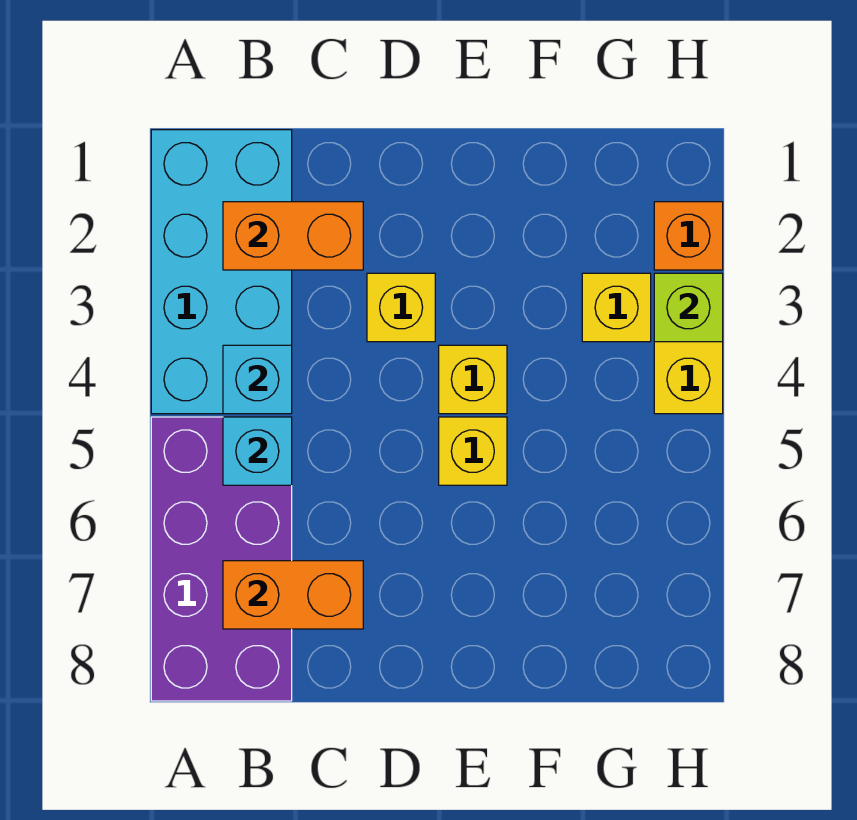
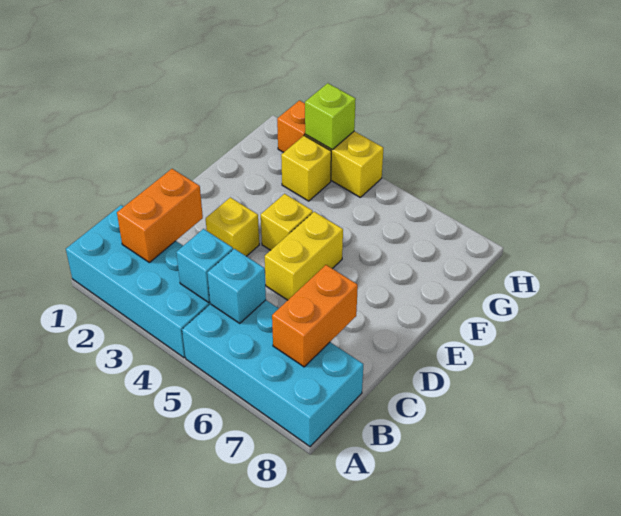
purple brick A5:B8 level 1 -> cyan brick A5:B8 level 1
yellow brick E5 level 1 -> yellow brick D5:E5 level 1

